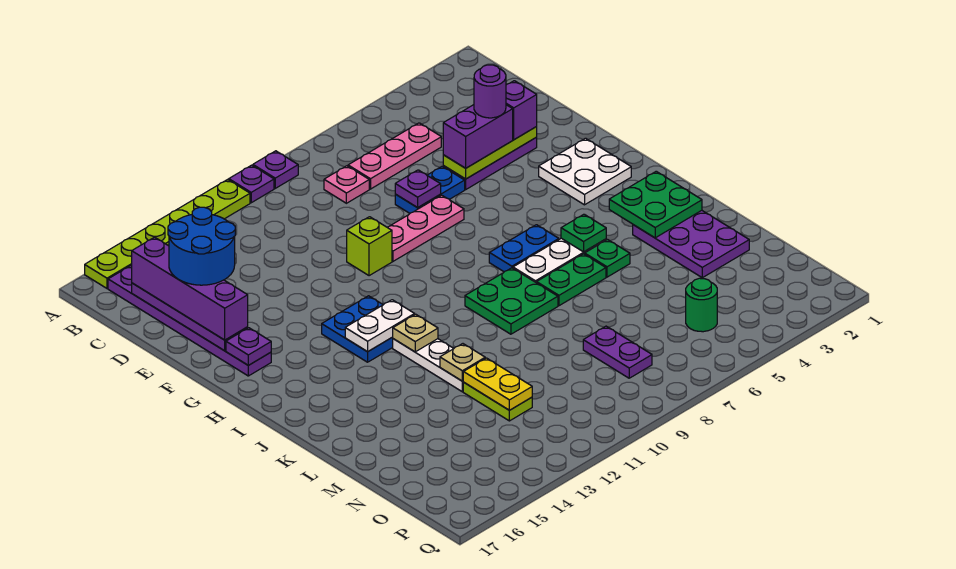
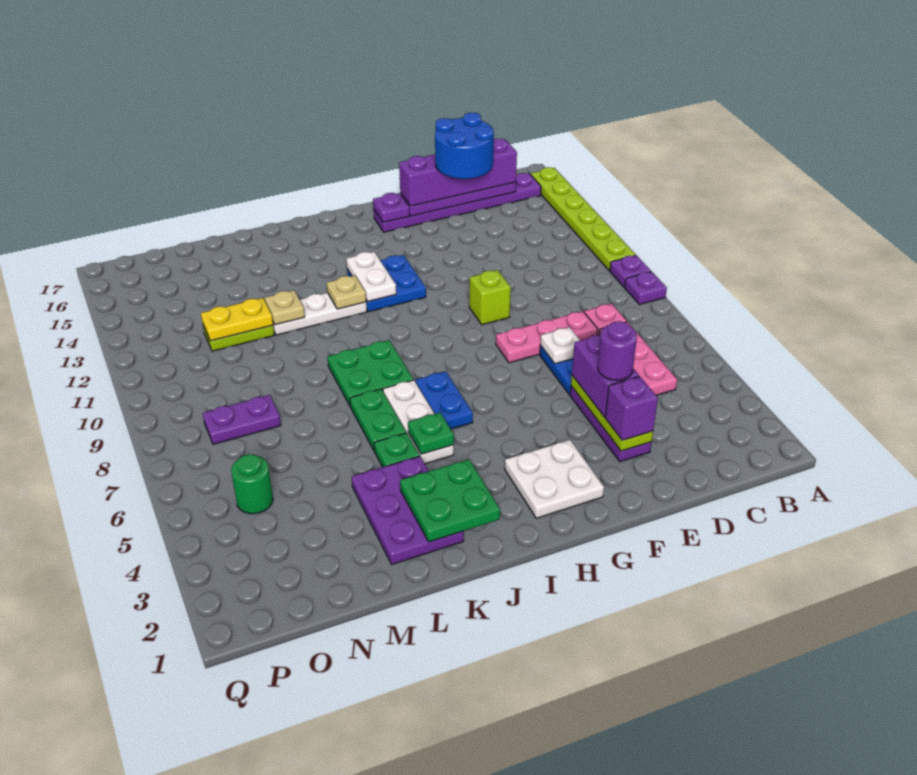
purple plate E7 level 2 -> white plate E7 level 2
pink plate F7:F9 level 1 -> pink plate D8:F8 level 1
purple plate K2:M3 level 1 -> purple plate K2:L4 level 1

